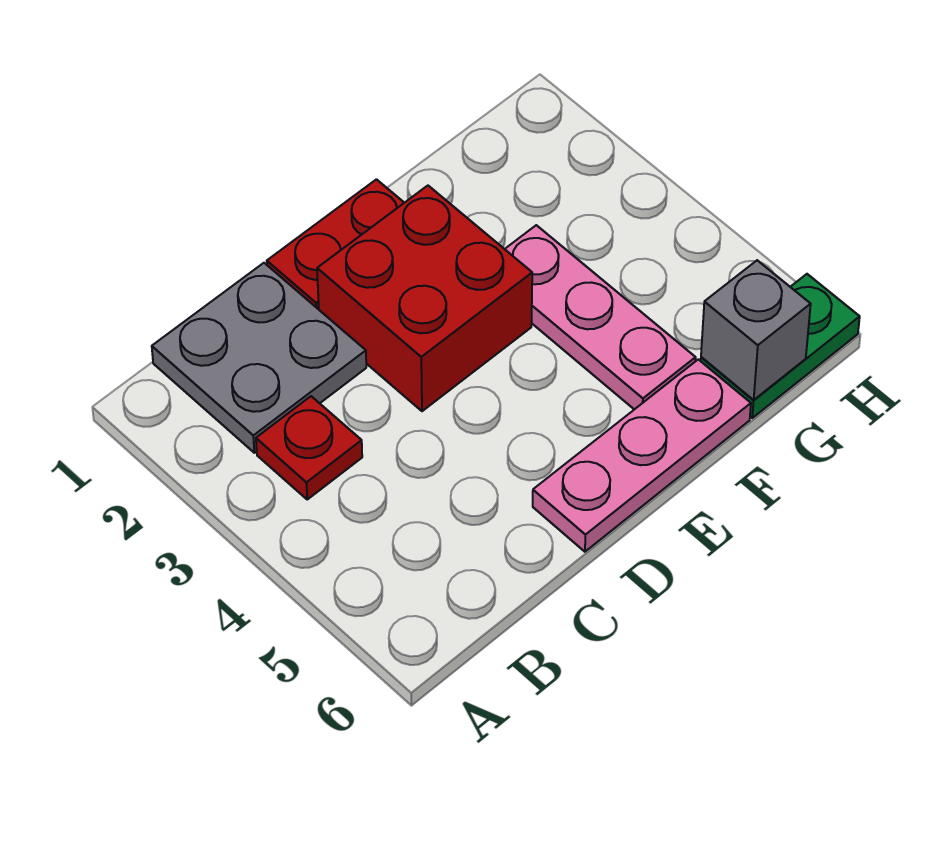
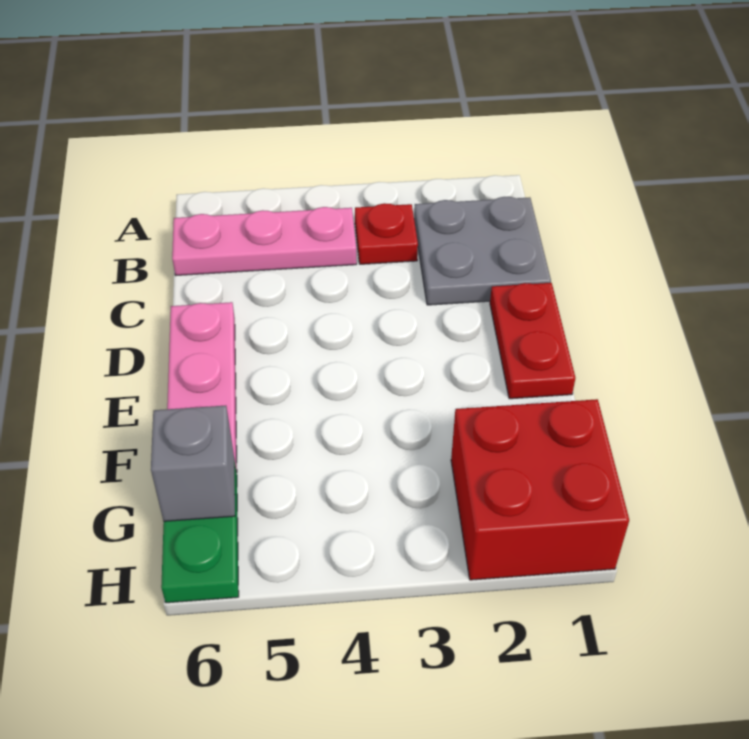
red brick D2:E3 level 1 -> red brick G1:H2 level 1
pink plate F3:F5 level 1 -> pink plate B4:B6 level 1

